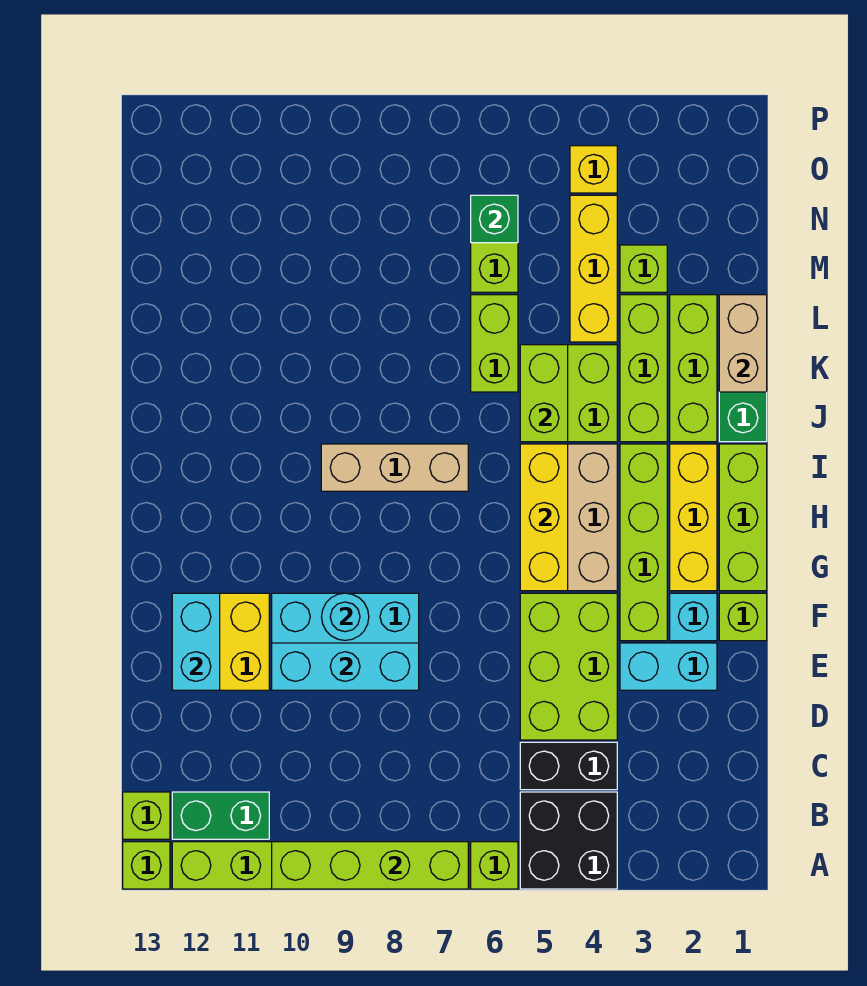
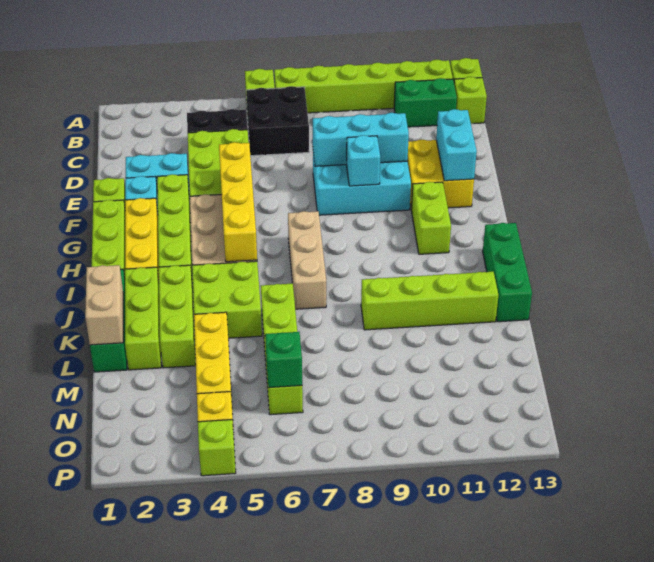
black brick A4:B5 level 1 -> black brick B6:C7 level 1
lime brick A7:A10 level 2 -> lime brick K9:K12 level 1
cyan round brick F9 level 2 -> cyan brick F9 level 2
yellow brick G5:I5 level 2 -> yellow brick F5:I5 level 2
tan brick I7:I9 level 1 -> tan brick H7:J7 level 1
none -> green brick I13:K13 level 1
lime brick J5:K5 level 2 -> lime brick G11:H11 level 1
lime brick M3 level 1 -> lime brick P4 level 1

